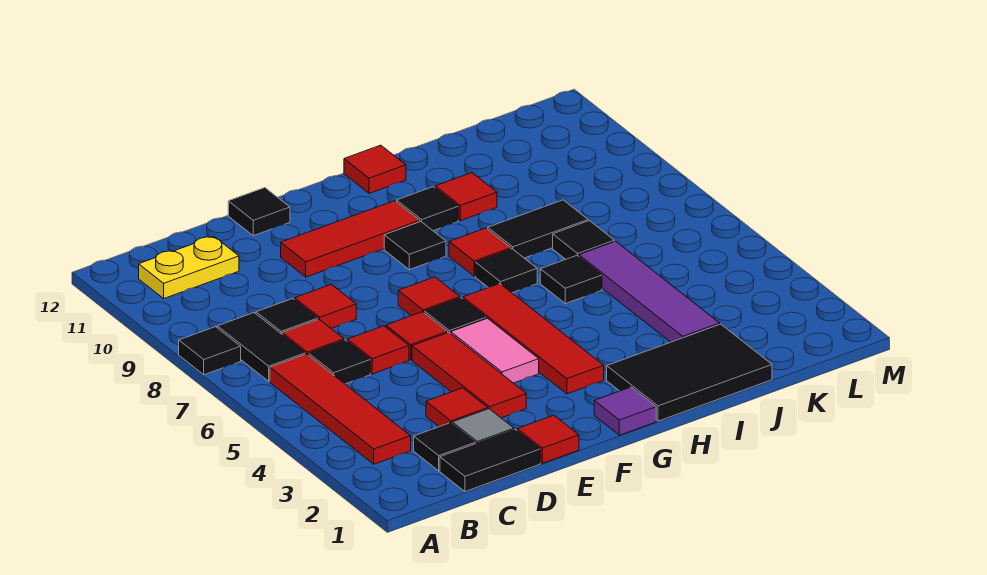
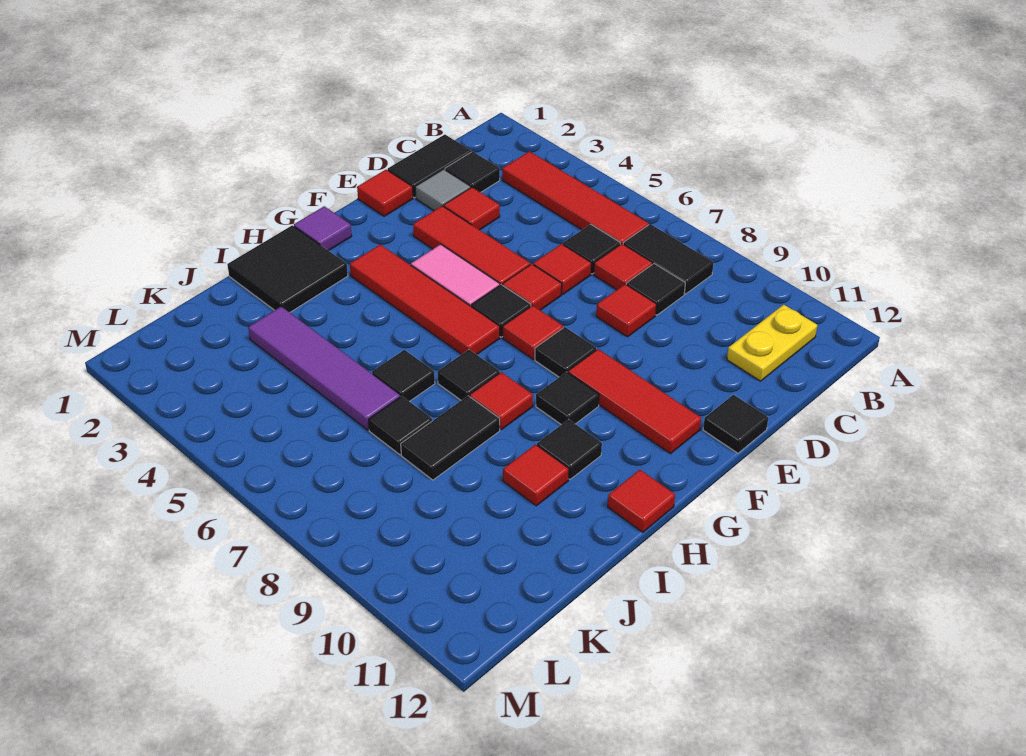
black tile A8 level 1 -> black tile F8 level 1
red tile E10:G10 level 1 -> red tile F9:F11 level 1
black tile H1:J2 level 1 -> black tile H1:I2 level 1

